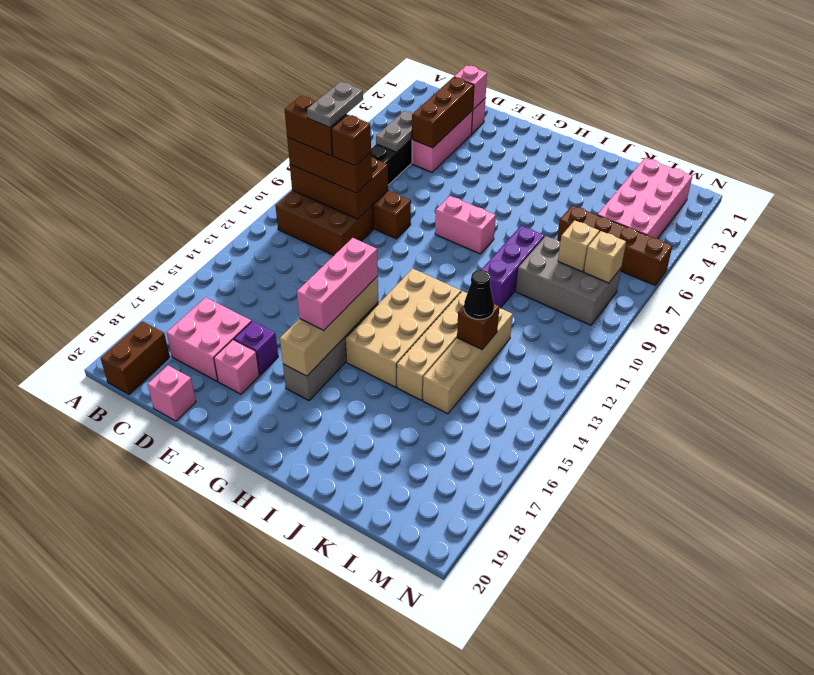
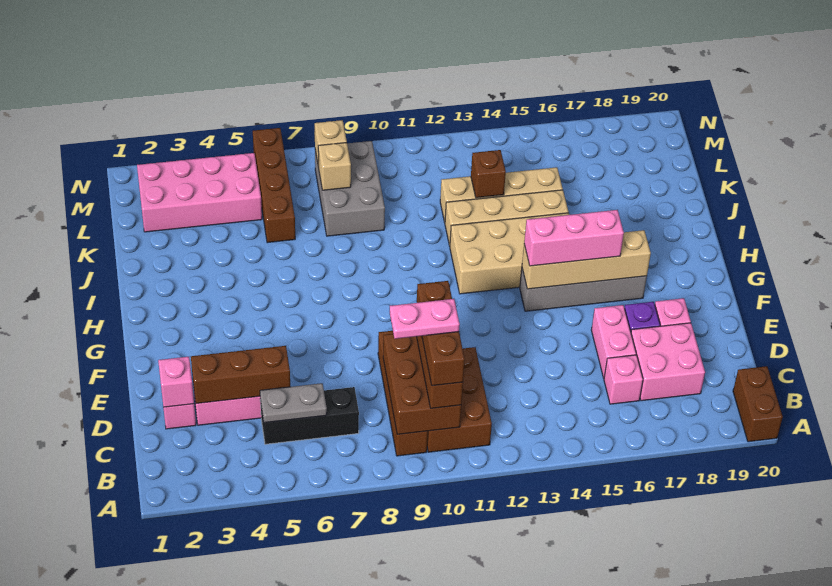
brown brick B19:B20 level 1 -> brown brick A20:B20 level 1
grey plate C9:C10 level 5 -> pink plate C9:C10 level 5
pink brick D20 level 1 -> pink brick C16 level 1
pink brick G8:H8 level 1 -> pink brick D16:E16 level 1
purple brick J8:J10 level 1 -> none
black cone K13 level 3 -> none

